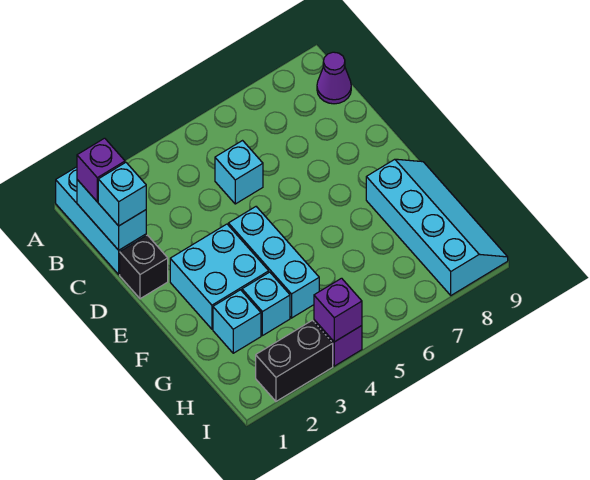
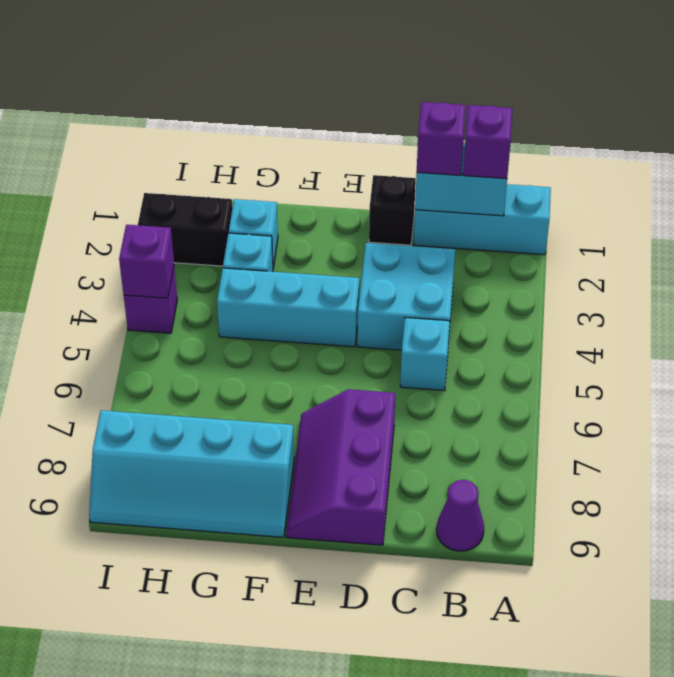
cyan brick C1 level 3 -> purple brick C1 level 3
none -> purple slope D7:E9 level 1 top D
cyan brick E2:F3 level 1 -> cyan brick C3:D4 level 1
black brick I2:I3 level 1 -> black brick H2:I2 level 1

